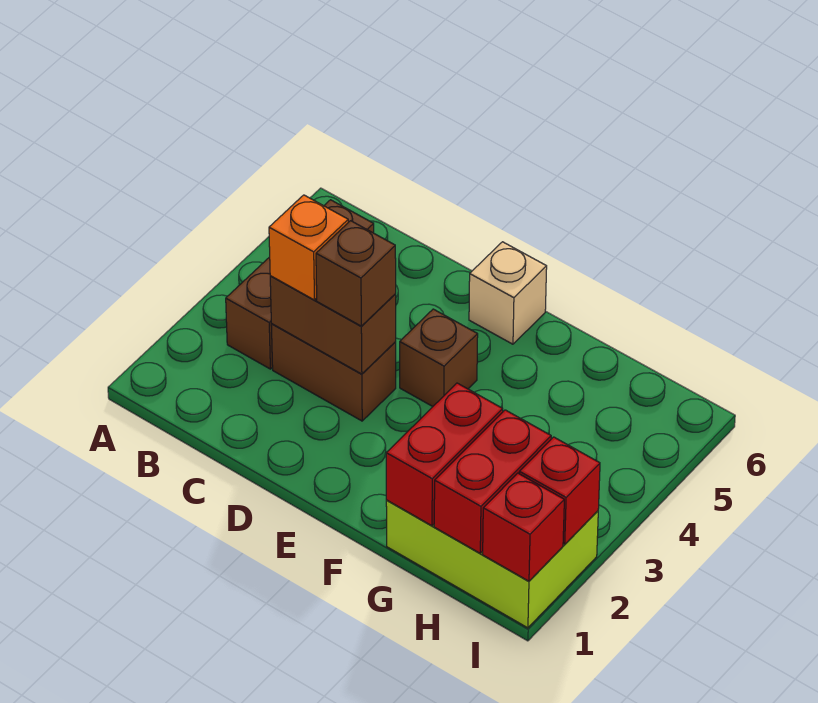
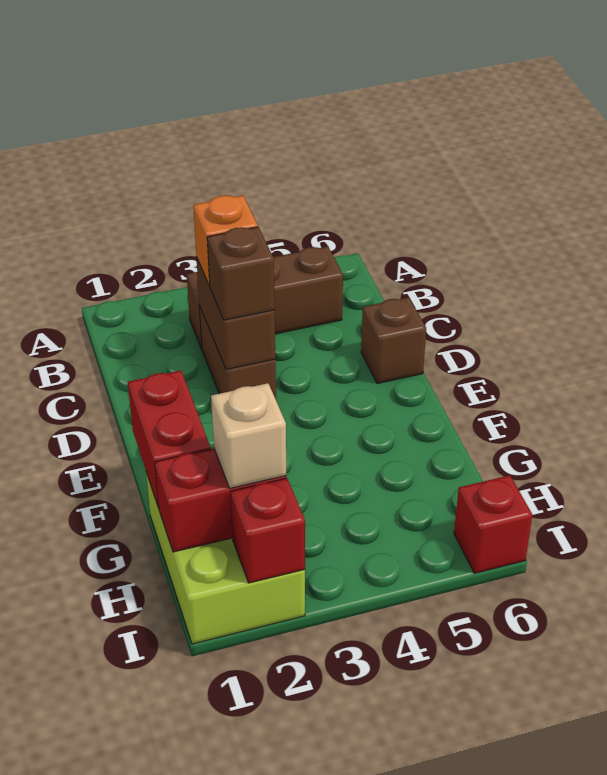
brown brick E4 level 1 -> brown brick D6 level 1
tan brick E6 level 1 -> tan brick H2 level 3
red brick G1:G2 level 2 -> red brick F1:G1 level 2
red brick I1 level 2 -> red brick I6 level 1

